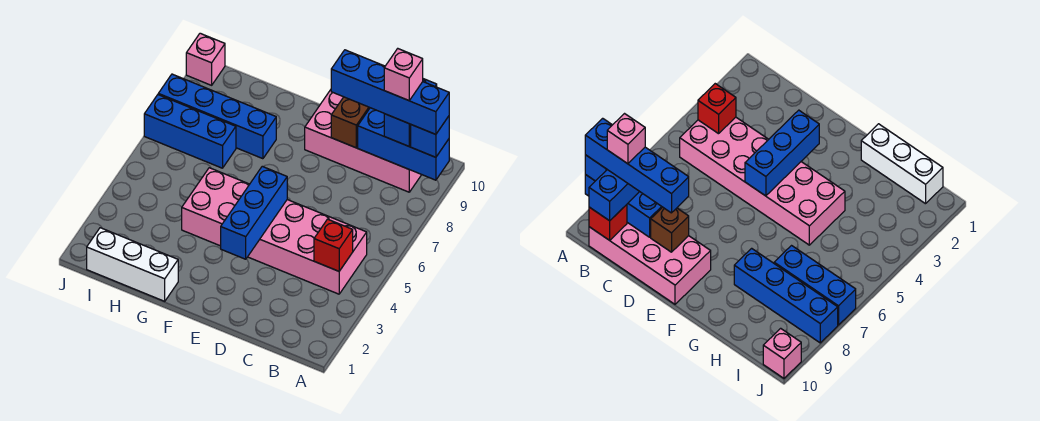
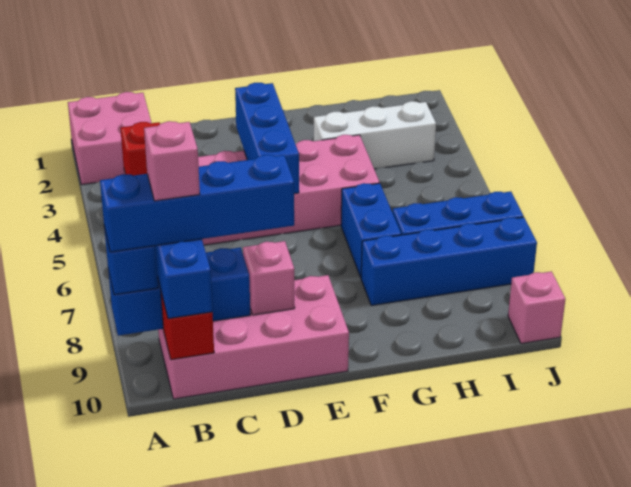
none -> pink brick A1:B2 level 1
brown brick D9 level 2 -> pink brick D9 level 2
white brick G1:I1 level 1 -> white brick G3:I3 level 1
none -> blue brick G6:G7 level 1

